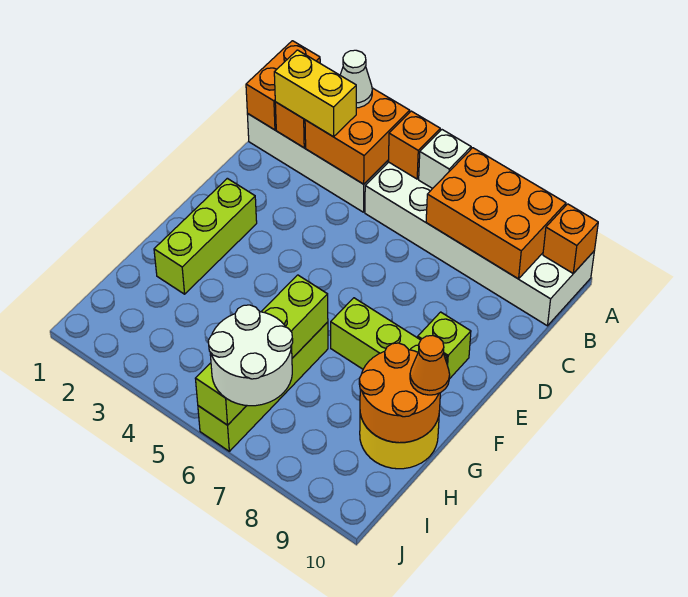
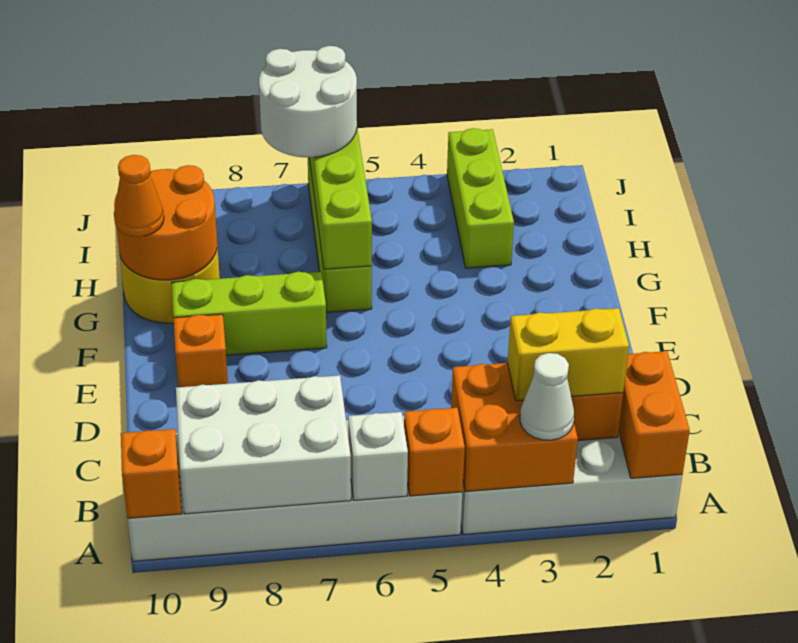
orange brick A7:B9 level 2 -> white brick A7:B9 level 2
lime brick E2:G2 level 1 -> lime brick H3:J3 level 1
lime brick E9 level 1 -> orange brick E9 level 1

